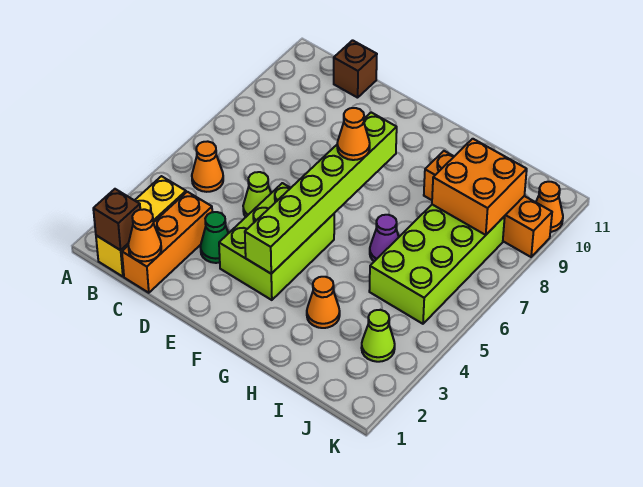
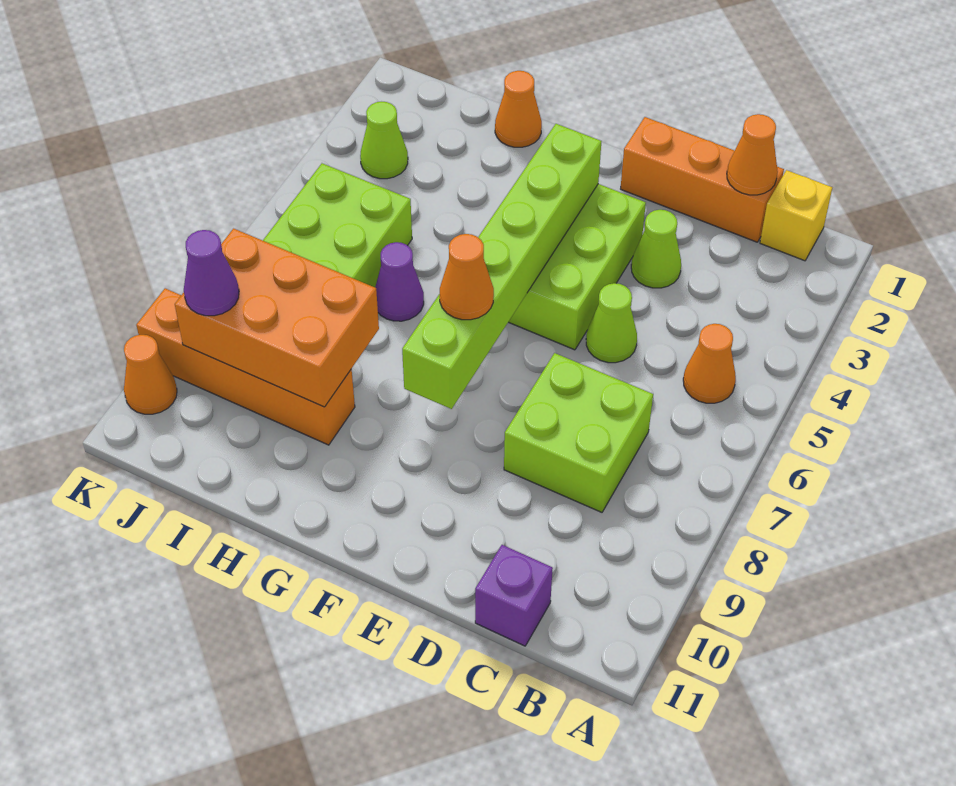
yellow brick B1:B3 level 1 -> yellow brick B1 level 1
brown brick B1 level 2 -> none
orange brick C1:C3 level 1 -> orange brick C1:E1 level 1
none -> lime brick C7:D8 level 1
brown brick C11 level 1 -> purple brick C11 level 1
green cone D3 level 1 -> lime cone D3 level 1
orange cone H3 level 1 -> orange cone H1 level 1
orange brick I8:J9 level 2 -> orange brick H8:J9 level 2
none -> purple cone J9 level 3

